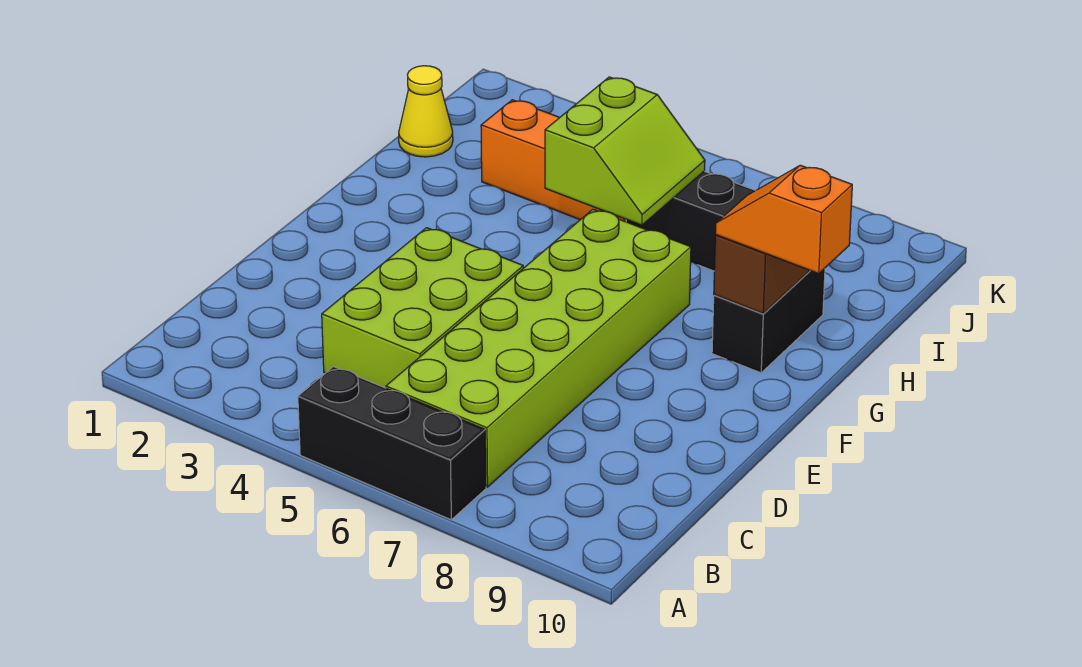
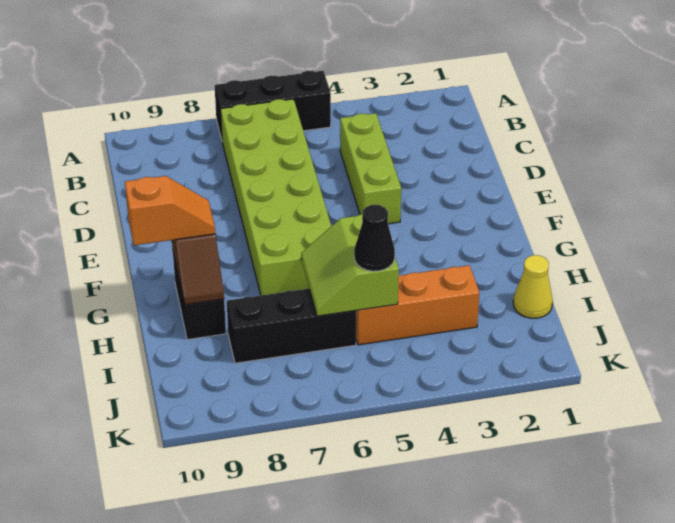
lime brick C4:E5 level 1 -> lime brick C4:E4 level 1
none -> black cone I5 level 3

